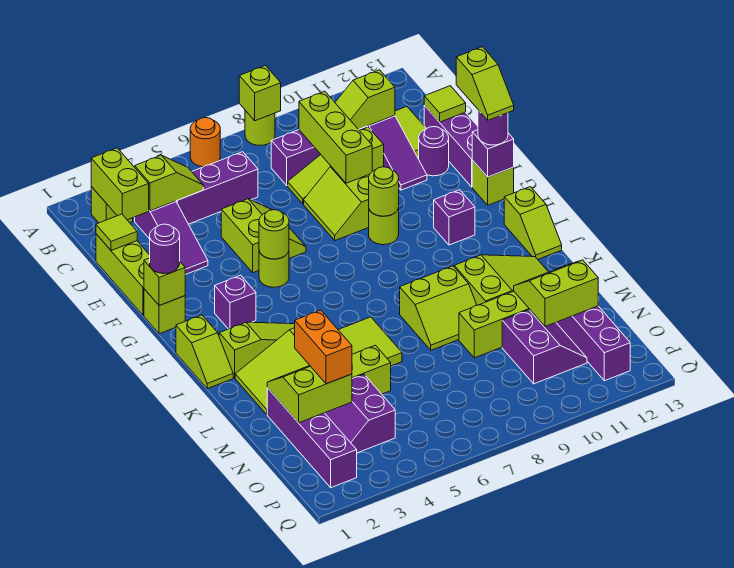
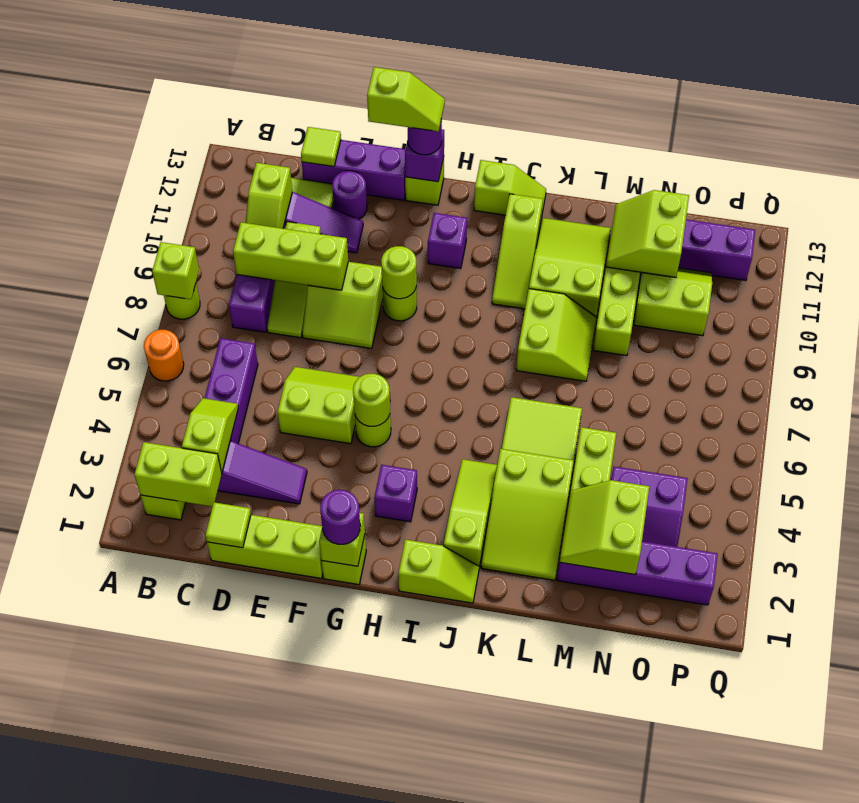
none -> lime slope J10:J12 level 1 top 12
orange brick M3:N3 level 3 -> none
purple slope N10:O11 level 1 top 10 -> lime slope N10:O11 level 1 top 10

